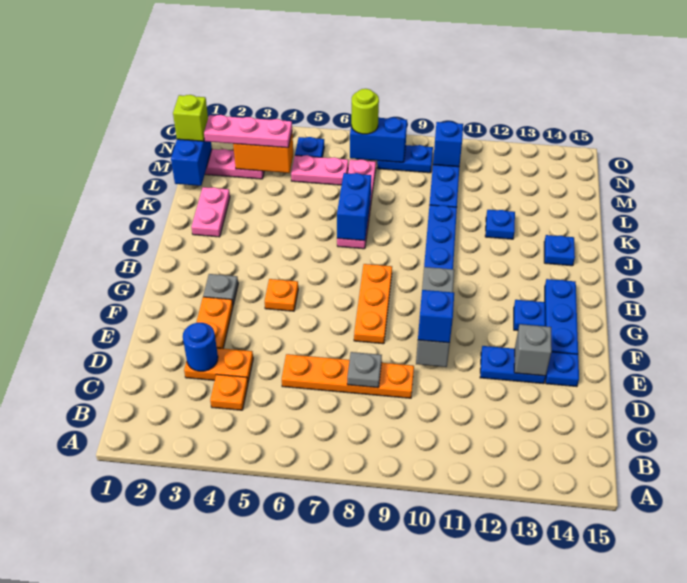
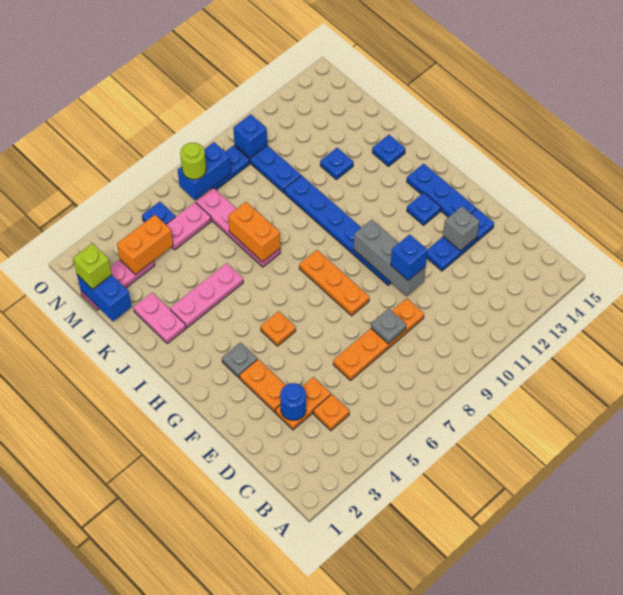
blue brick J7:K7 level 2 -> orange brick J7:K7 level 2
pink plate M2:M4 level 3 -> pink plate J3:J5 level 1

